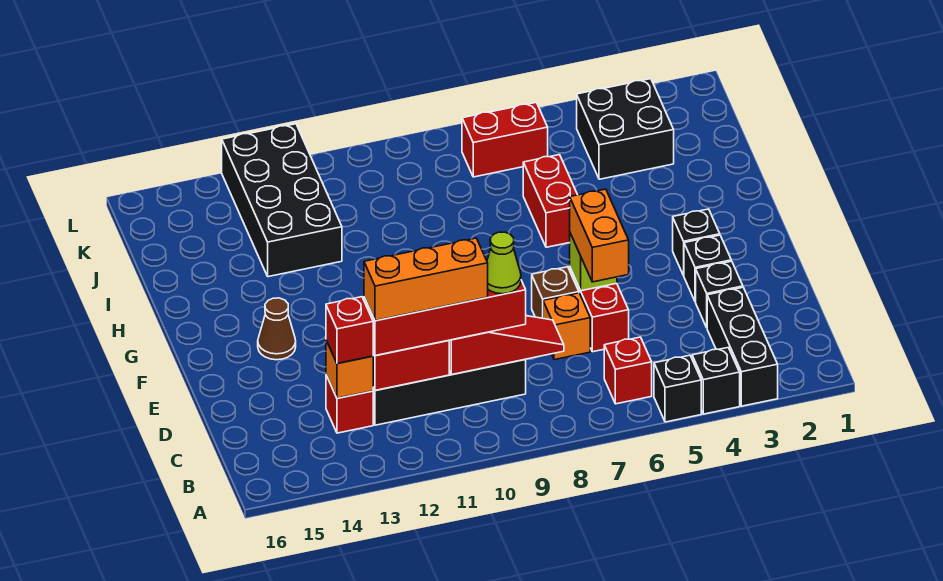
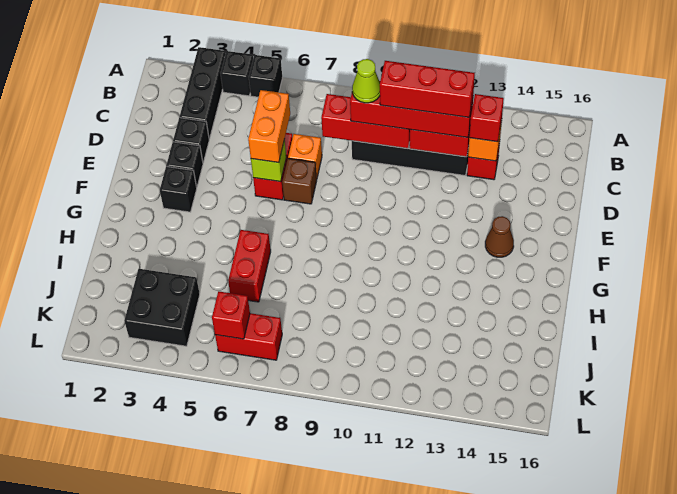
red brick B6 level 1 -> red brick K6 level 2
red slope C8:C10 level 2 top 10 -> red brick C8:C10 level 2
orange brick C10:C12 level 4 -> red brick C10:C12 level 4
black brick I12:L13 level 1 -> none

